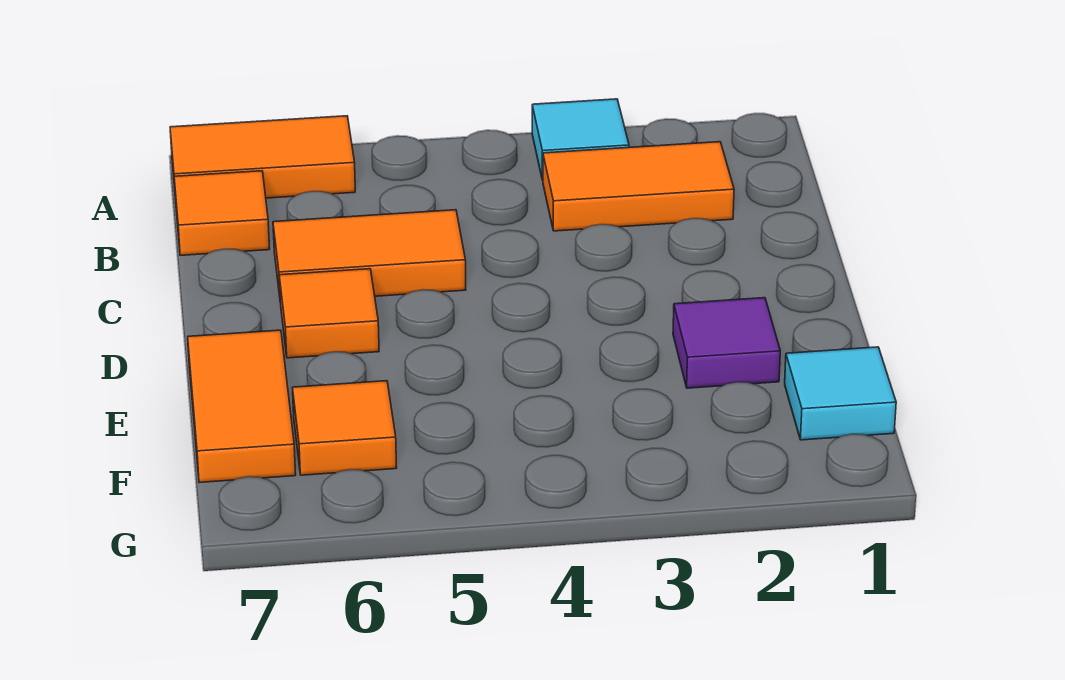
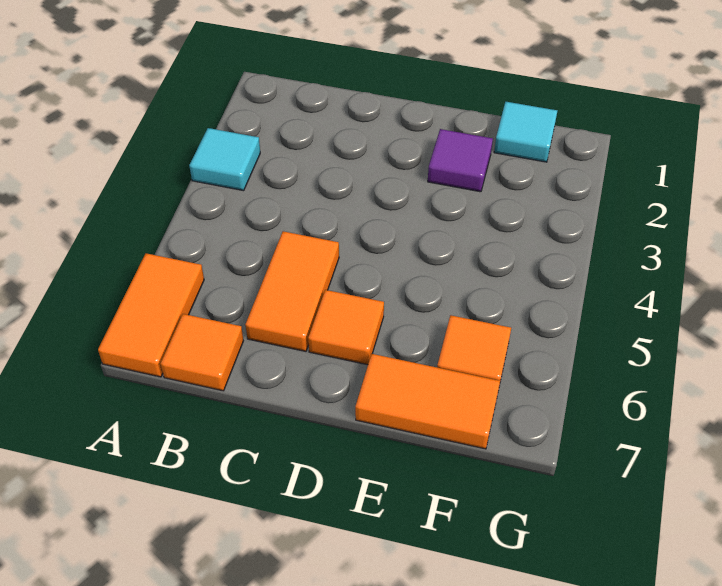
orange tile B2:B3 level 1 -> none

